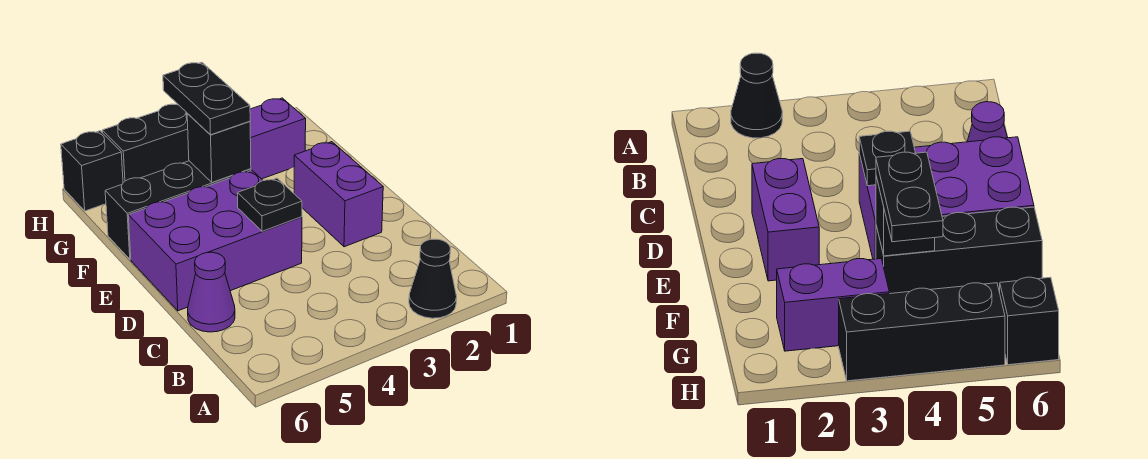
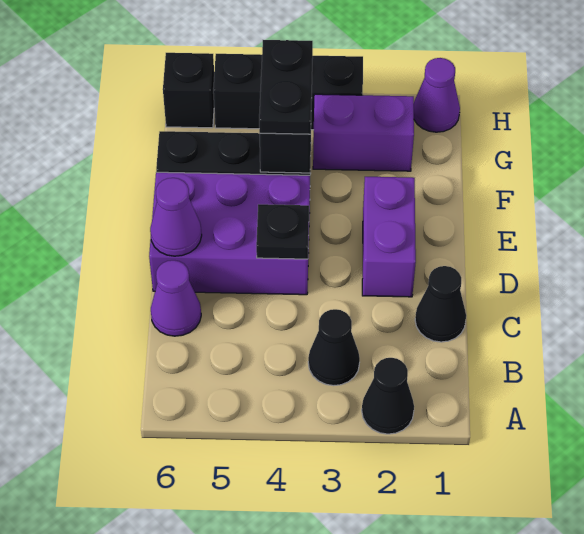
none -> black cone B3 level 1
none -> black cone C1 level 1
none -> purple cone D6 level 2
none -> purple cone H1 level 1

